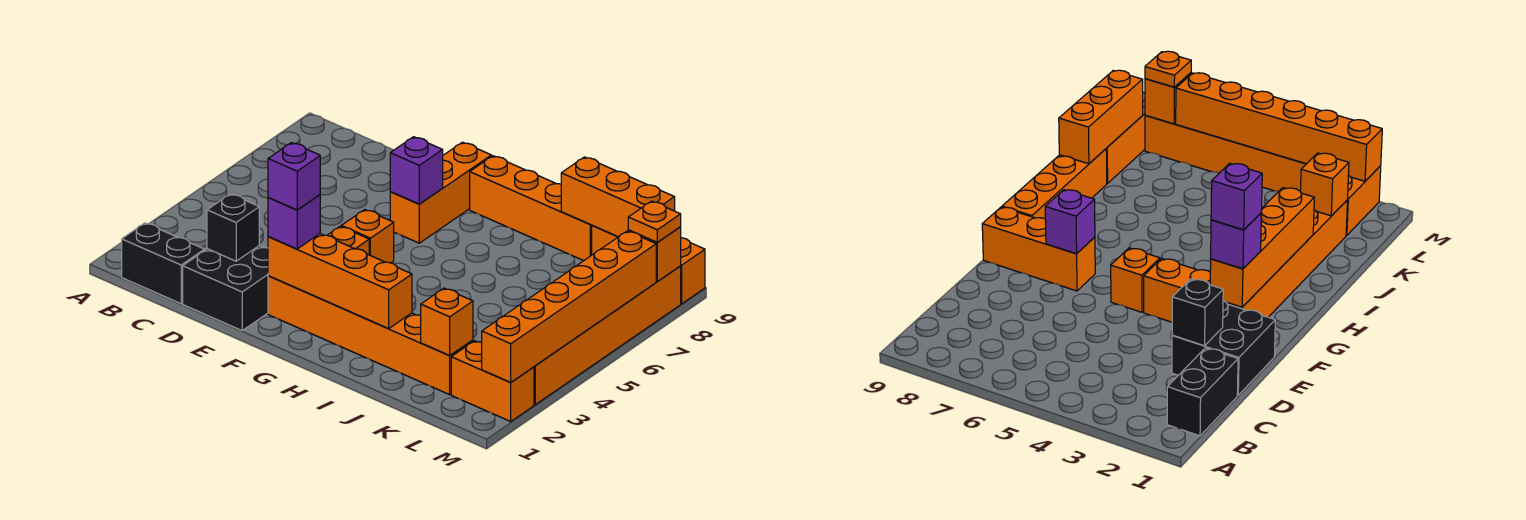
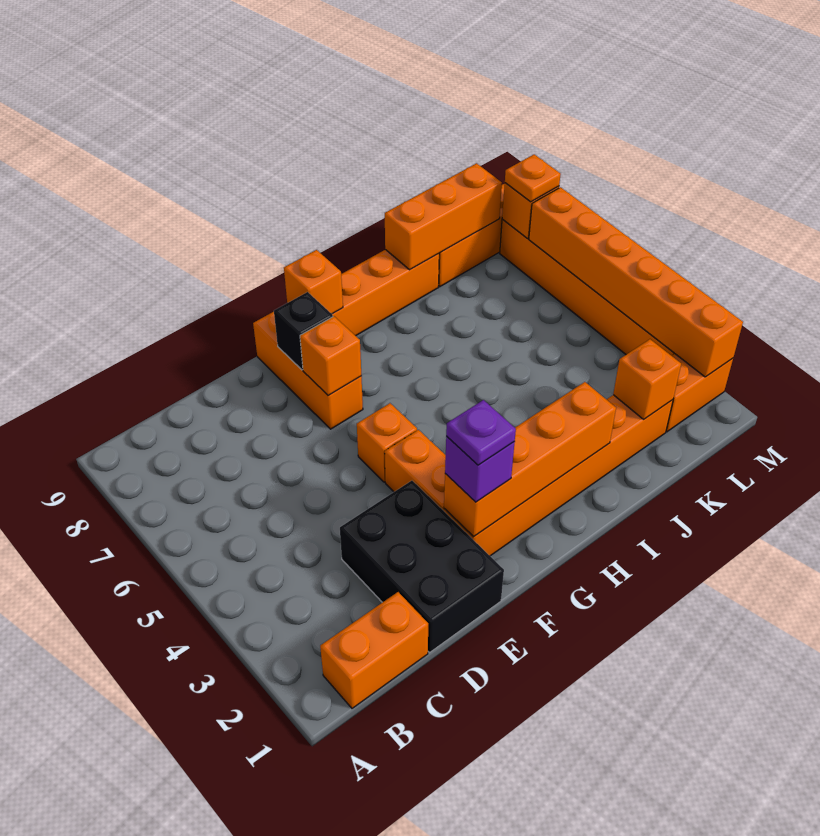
black brick B1:C1 level 1 -> orange brick B1:C1 level 1
black brick D1:E2 level 1 -> black brick D1:E3 level 1
black brick D2 level 2 -> black brick F8 level 2
purple brick F2 level 4 -> purple plate F2 level 4
purple brick F7 level 2 -> orange brick F7 level 2
none -> orange brick G9 level 2

